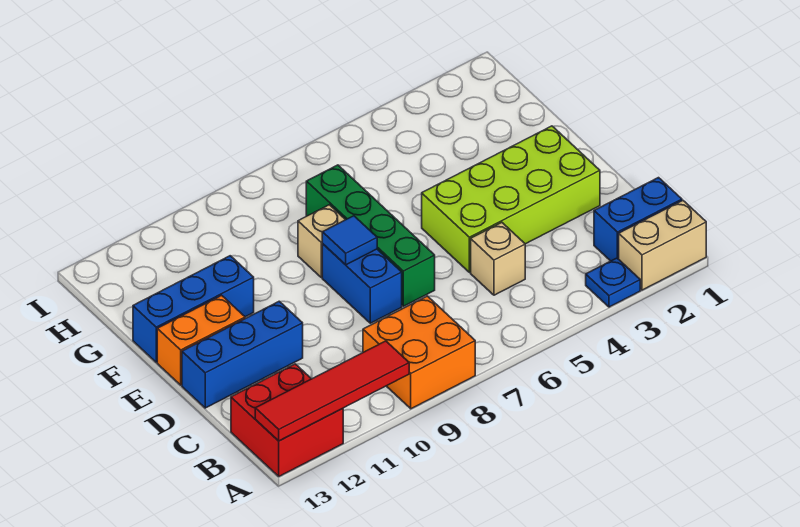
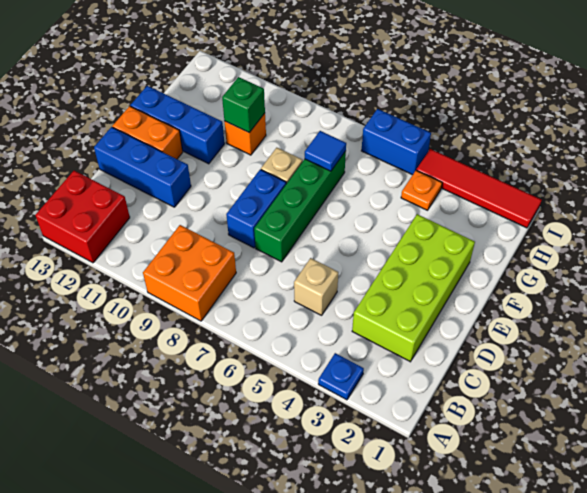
tan brick A1:A2 level 1 -> none
red tile A10:A13 level 2 -> red tile I1:I4 level 1
blue brick B1:B2 level 1 -> blue brick I5:I6 level 1
lime brick D2:E5 level 1 -> lime brick C2:F3 level 1
blue tile E8 level 2 -> blue tile G7 level 2
none -> orange brick G10 level 1
none -> green brick G10 level 2
none -> orange plate H4 level 1

